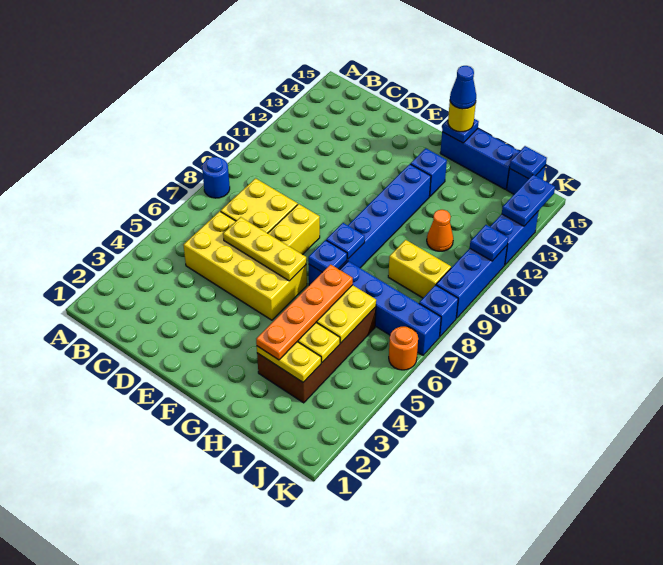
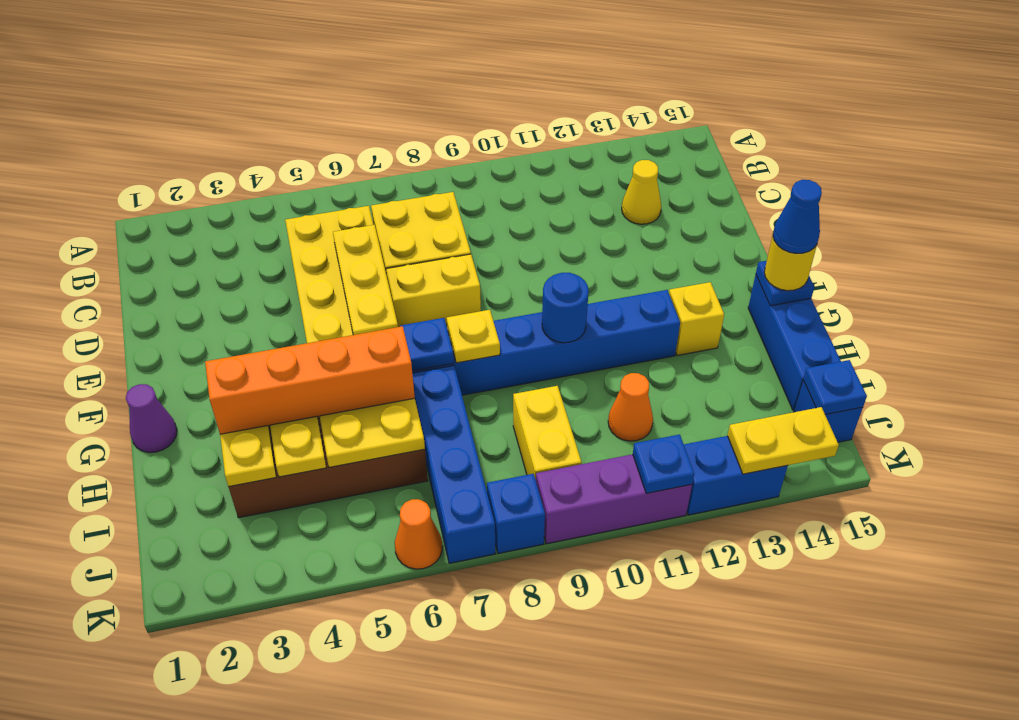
blue round brick A8 level 1 -> blue round brick G10 level 2
none -> yellow cone C13 level 1
none -> purple cone G1 level 1
blue plate G8 level 2 -> yellow plate G8 level 2
blue brick G13 level 1 -> yellow brick G13 level 1
orange plate H3:H6 level 3 -> orange brick H3:H6 level 3
orange round brick K6 level 1 -> orange cone K6 level 1
blue brick K9:K11 level 1 -> purple brick K9:K11 level 1
blue plate K13:K14 level 2 -> yellow plate K13:K14 level 2

